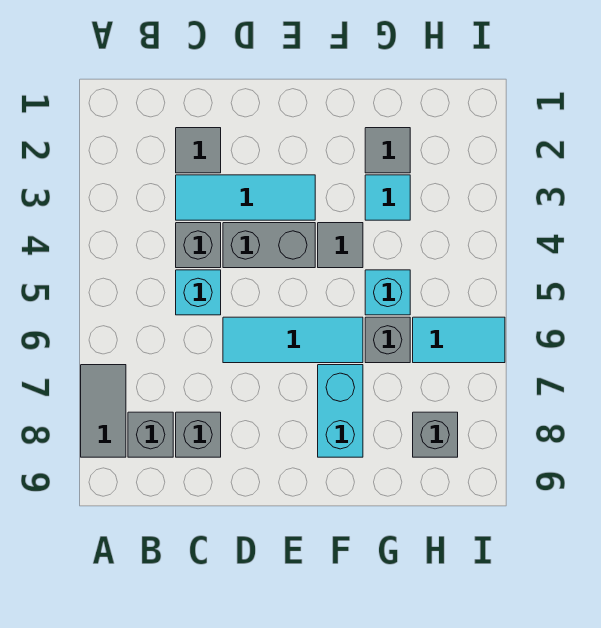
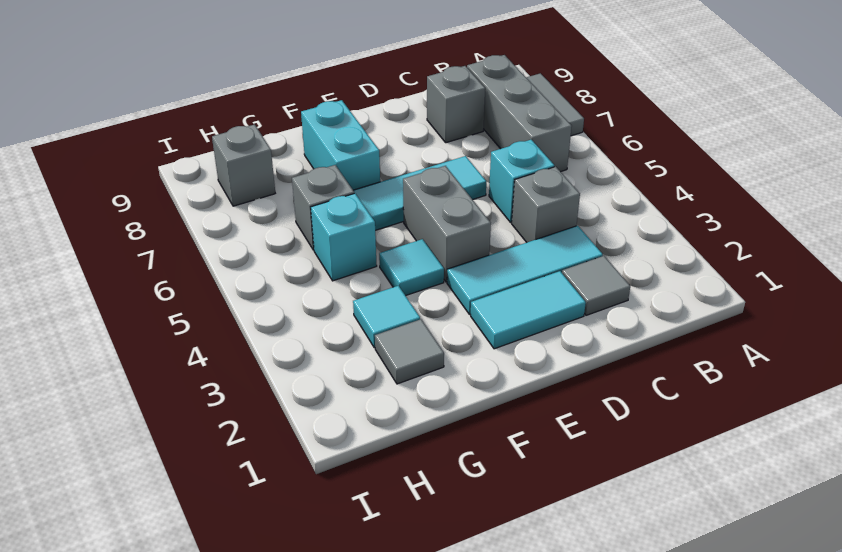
grey brick B8 level 1 -> grey brick B6:B8 level 1
grey brick D4:E4 level 1 -> grey brick E4:E5 level 1
grey tile F4 level 1 -> cyan tile F4 level 1
cyan tile H6:I6 level 1 -> cyan tile D2:E2 level 1

